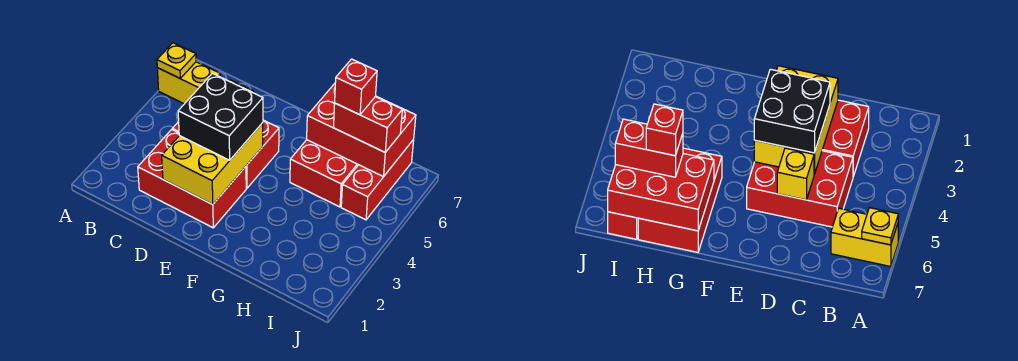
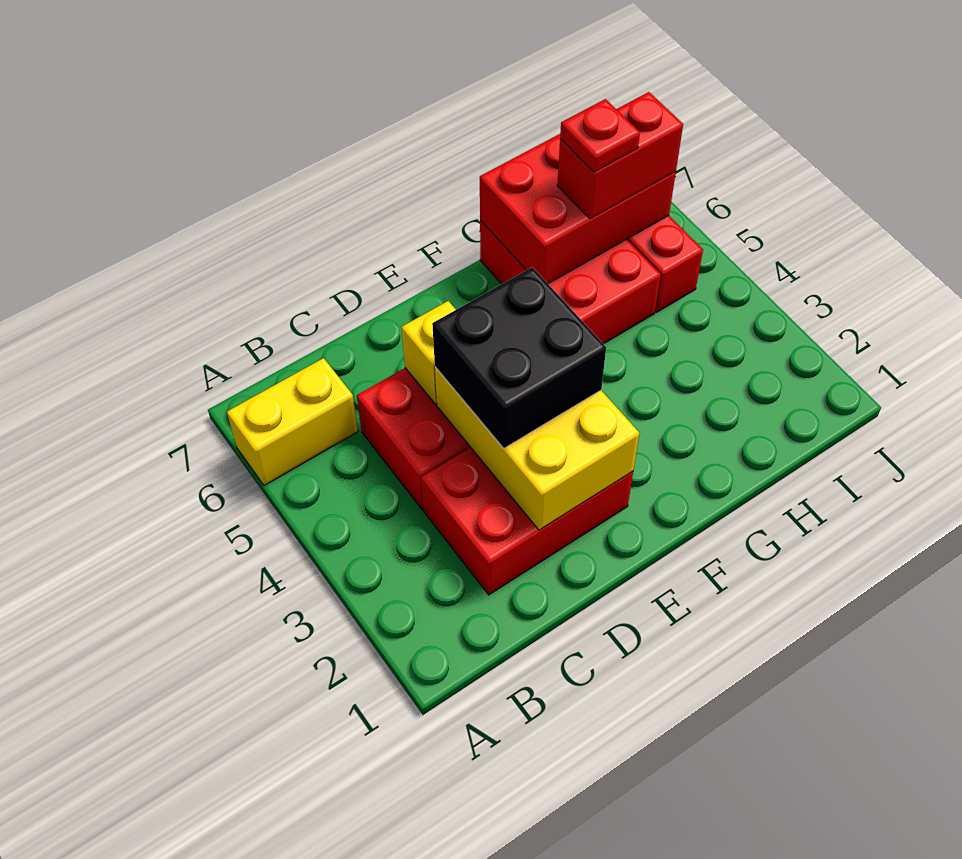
yellow plate A6 level 2 -> none
red brick H6 level 4 -> red plate H6 level 4

